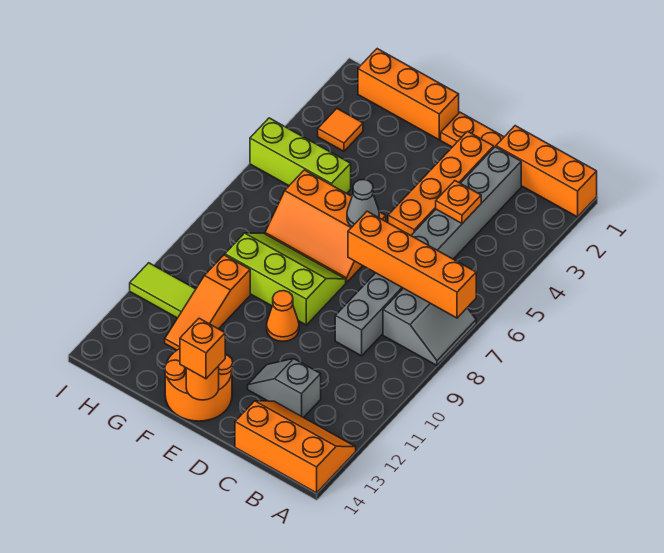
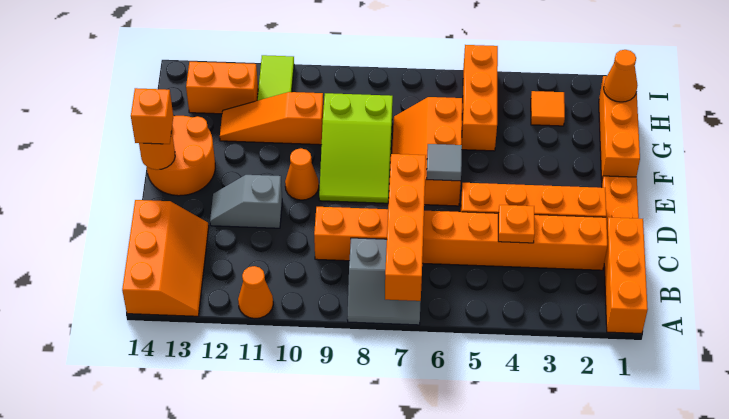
none -> orange cone A11 level 1
grey brick C2:C9 level 1 -> orange brick C2:C9 level 1
grey slope C12:D12 level 1 top C -> grey slope D11:D12 level 1 top 11
grey cone E6 level 2 -> grey tile E6 level 2
lime slope E8:G9 level 1 top 9 -> lime slope E8:G9 level 1 top G
lime brick G5:I5 level 1 -> orange brick G5:I5 level 1
none -> orange cone H1 level 2
none -> orange brick H12:H13 level 1

